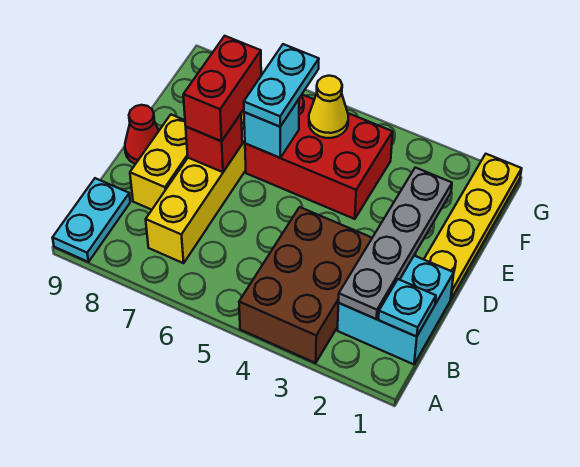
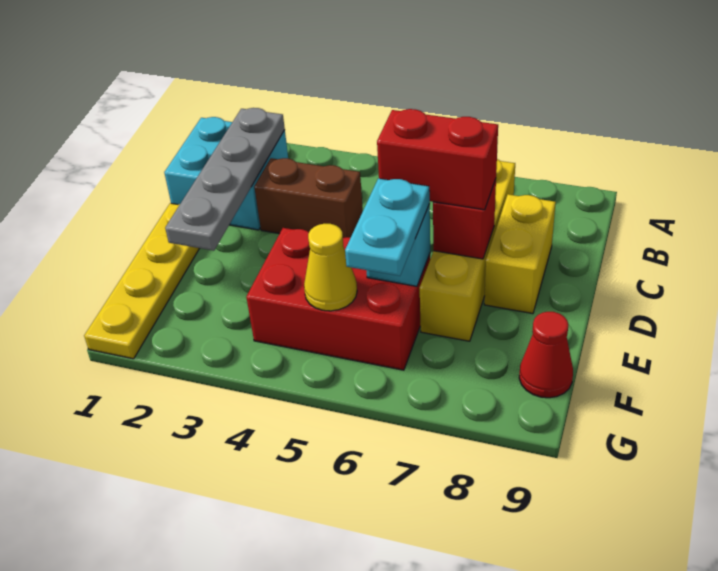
brown brick A3:C4 level 1 -> brown brick C3:C4 level 1
cyan plate A9:B9 level 1 -> none
cyan plate B1 level 2 -> none
red brick D7:E7 level 3 -> red brick D6:D7 level 3
red cone D9 level 1 -> red cone F9 level 1

